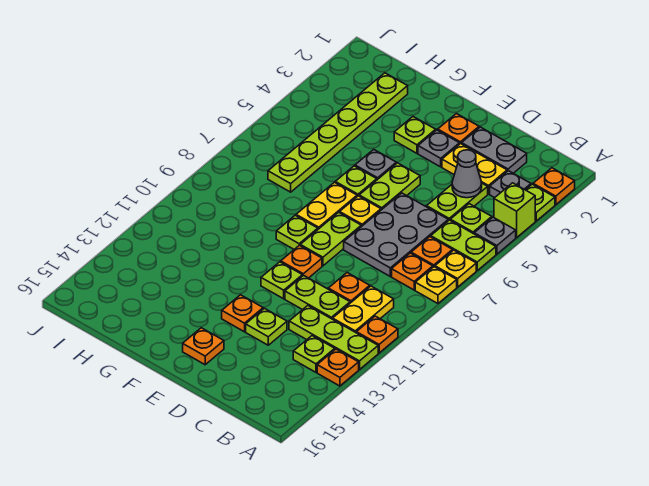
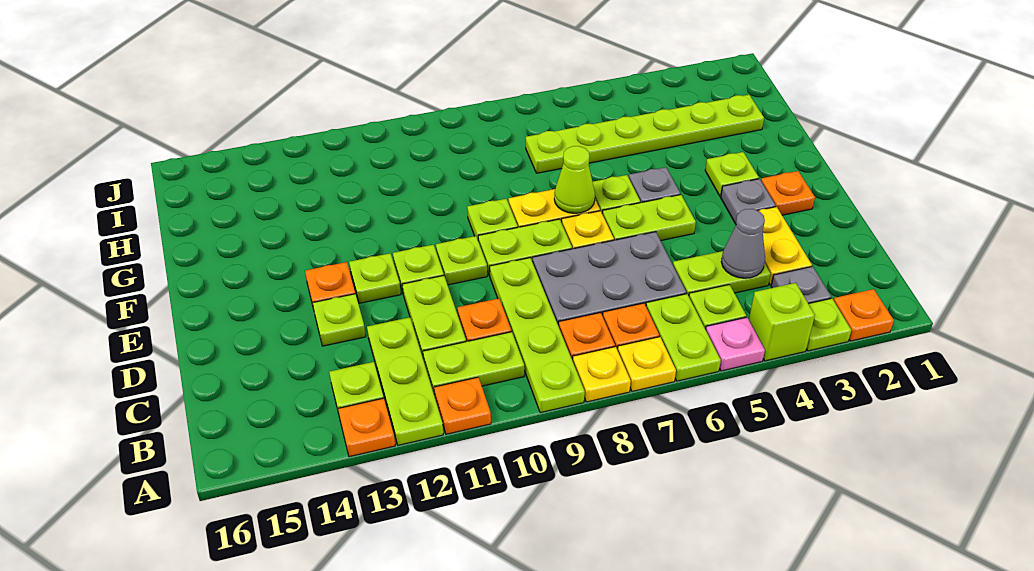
grey plate A5 level 1 -> pink plate A5 level 1
none -> lime plate A9:D9 level 1
yellow plate B10:B11 level 1 -> lime plate B10:B11 level 1
grey plate C2:D2 level 1 -> none
orange plate E10 level 1 -> lime plate E10 level 1
none -> lime plate E12 level 1
orange plate E15 level 1 -> none
none -> lime cone F7 level 2

